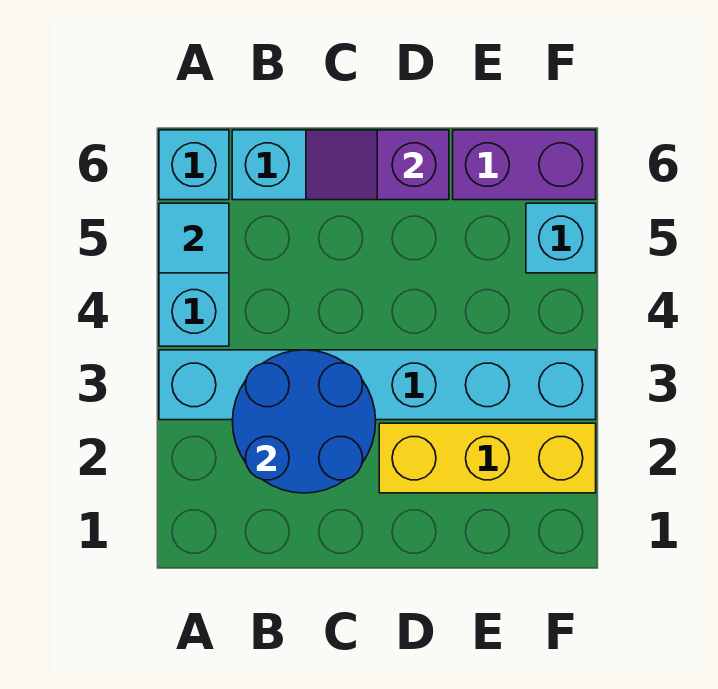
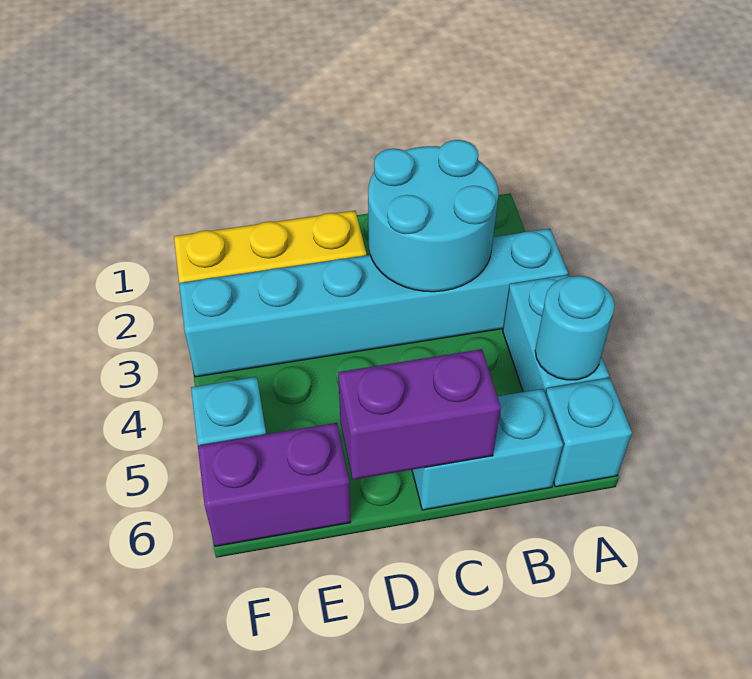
cyan tile A5 level 2 -> cyan round brick A5 level 2
blue round brick B2:C3 level 2 -> cyan round brick B2:C3 level 2
purple slope C6:D6 level 2 top D -> purple brick C6:D6 level 2

